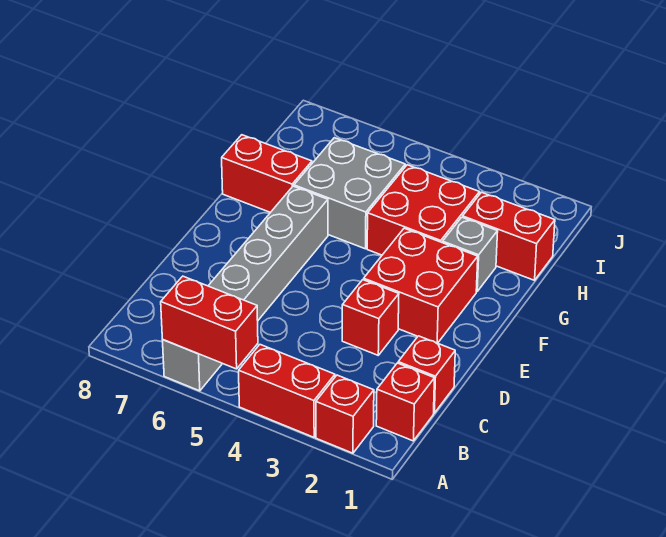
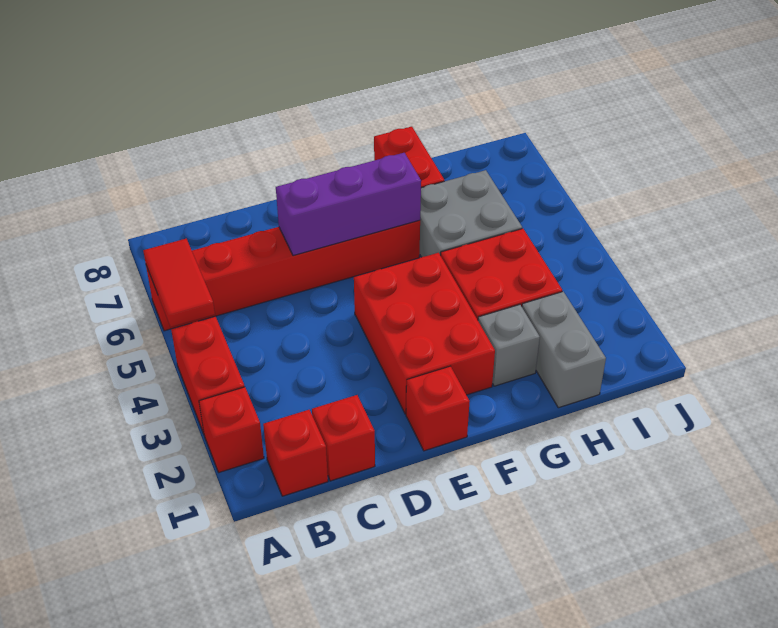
red brick A5:A6 level 2 -> red tile A5:A6 level 2
grey brick A6:F6 level 1 -> red brick A6:F6 level 1
red brick D3 level 1 -> red brick E1 level 1
none -> purple brick D6:F6 level 2
red brick E2:F3 level 1 -> red brick E2:F4 level 1
red brick H1:H2 level 1 -> grey brick H1:H2 level 1

